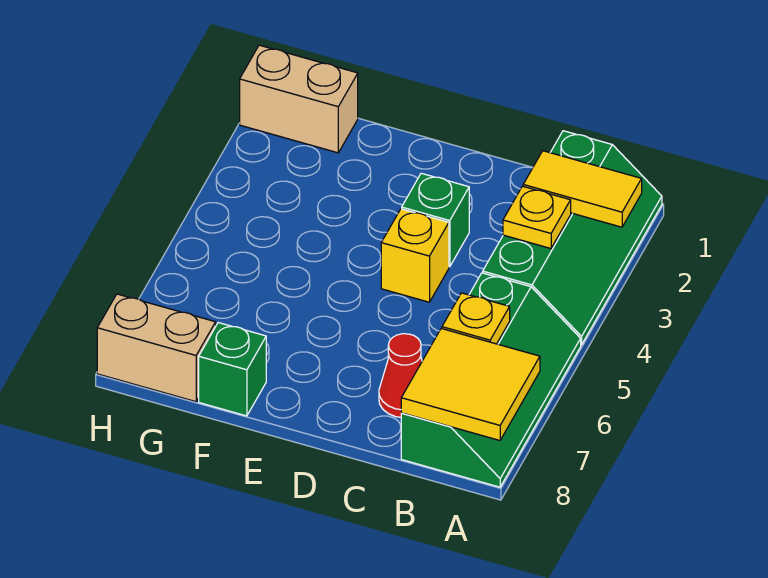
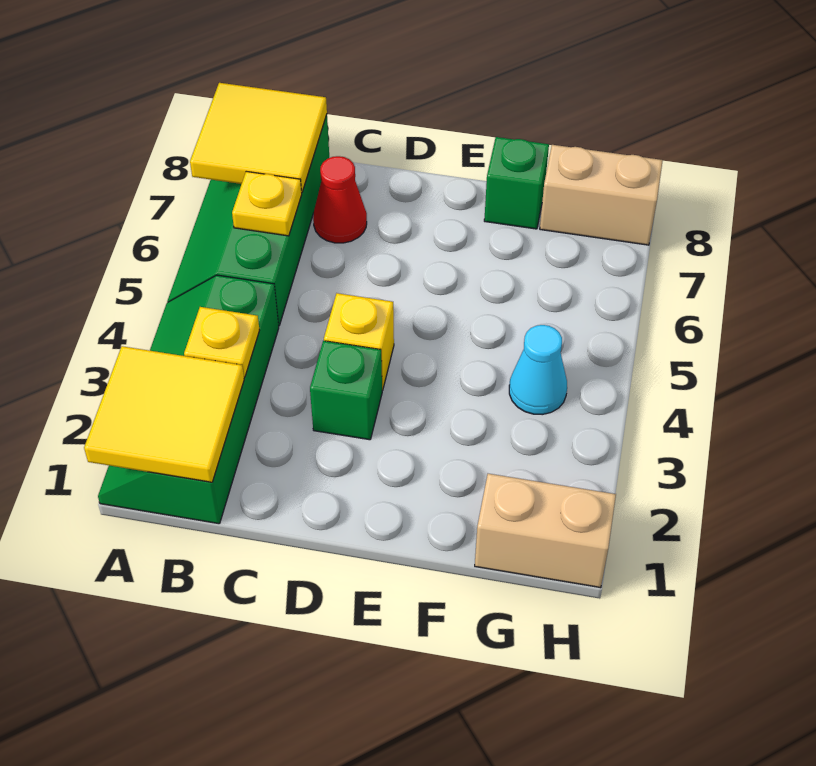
yellow tile A2:B2 level 2 -> yellow tile A1:B2 level 2
none -> cyan cone G4 level 1

